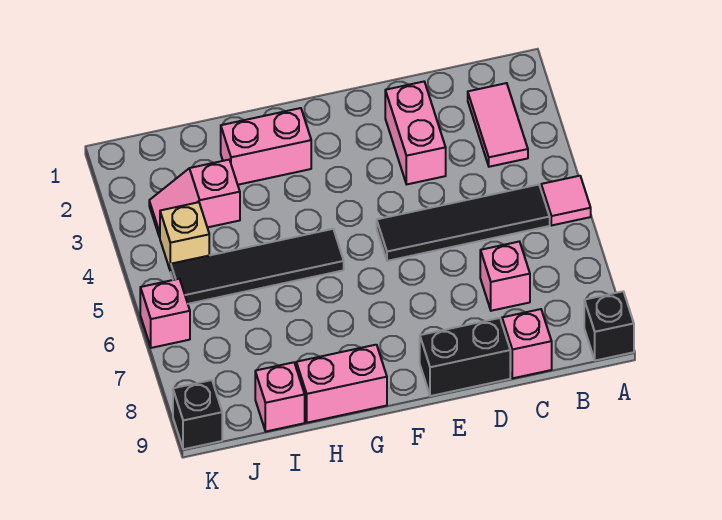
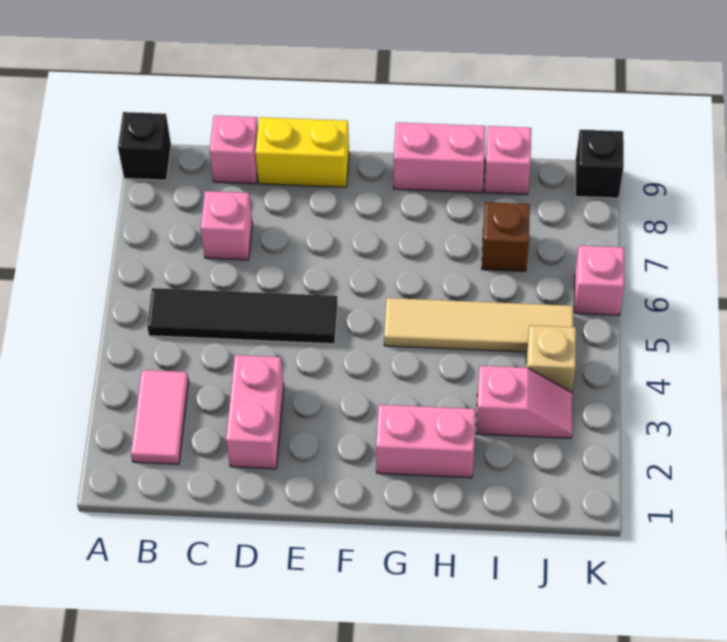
pink tile A5 level 1 -> none
black brick D9:E9 level 1 -> yellow brick D9:E9 level 1
black tile G5:J5 level 1 -> tan tile G5:J5 level 1
none -> brown brick I7 level 1

